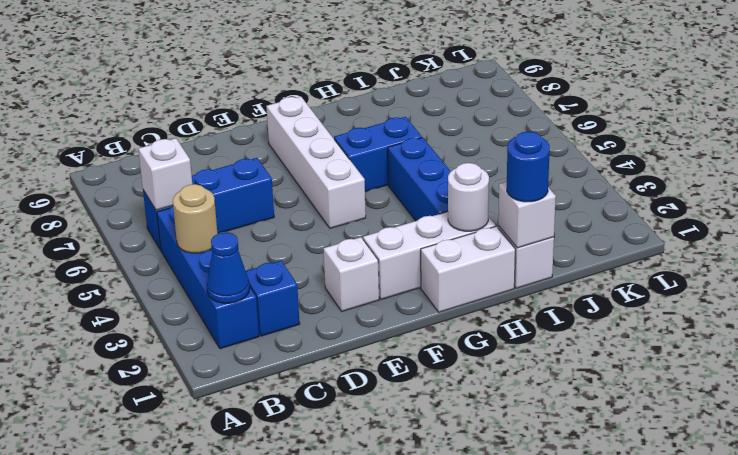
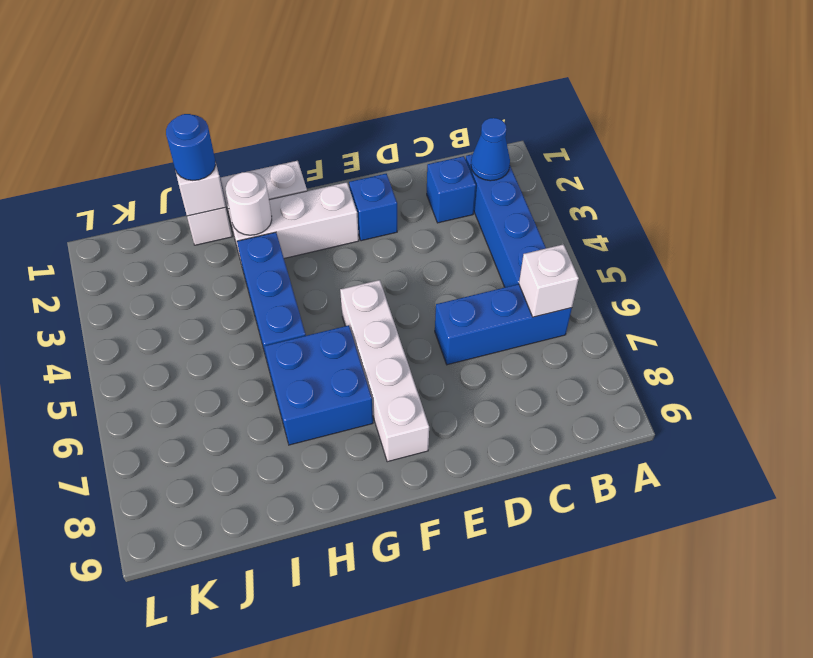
tan round brick B4 level 2 -> none
white brick E2 level 1 -> blue brick E2 level 1
blue brick G6:H6 level 1 -> blue brick G6:H7 level 1

